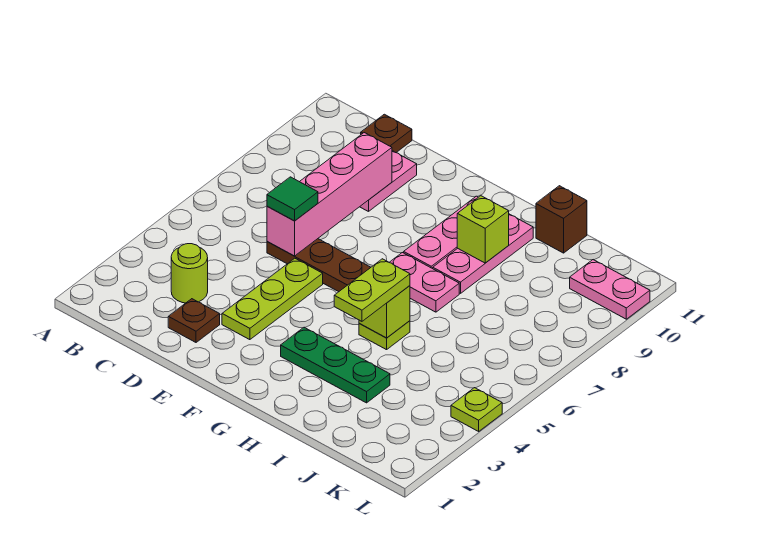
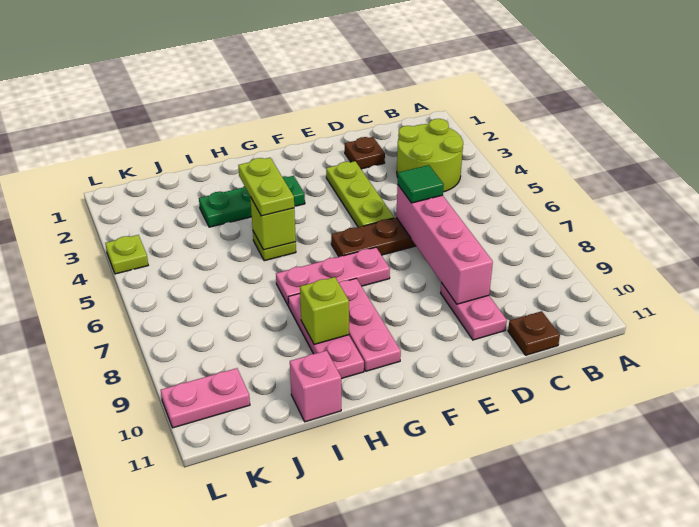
lime round brick C3 level 1 -> lime round brick B3:C4 level 1
pink plate G7:H7 level 1 -> pink plate F7:H7 level 1
brown brick I11 level 1 -> pink brick I11 level 1

